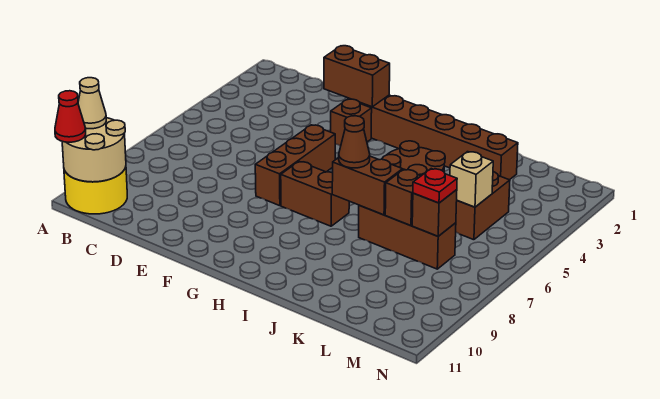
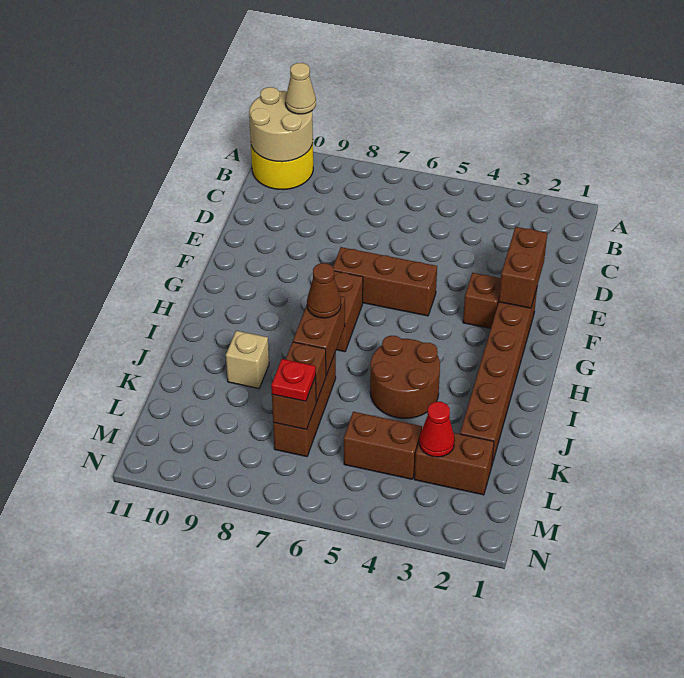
red cone A11 level 3 -> red cone L3 level 2
none -> brown brick L2:L3 level 1
tan brick L5 level 2 -> tan brick J9 level 1

